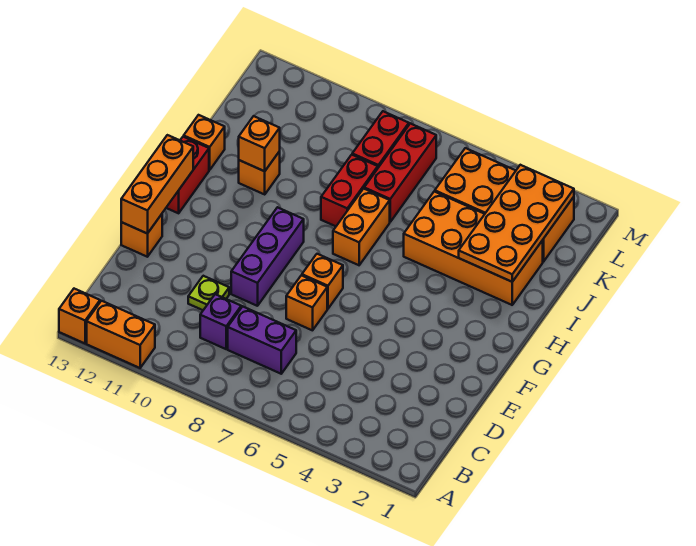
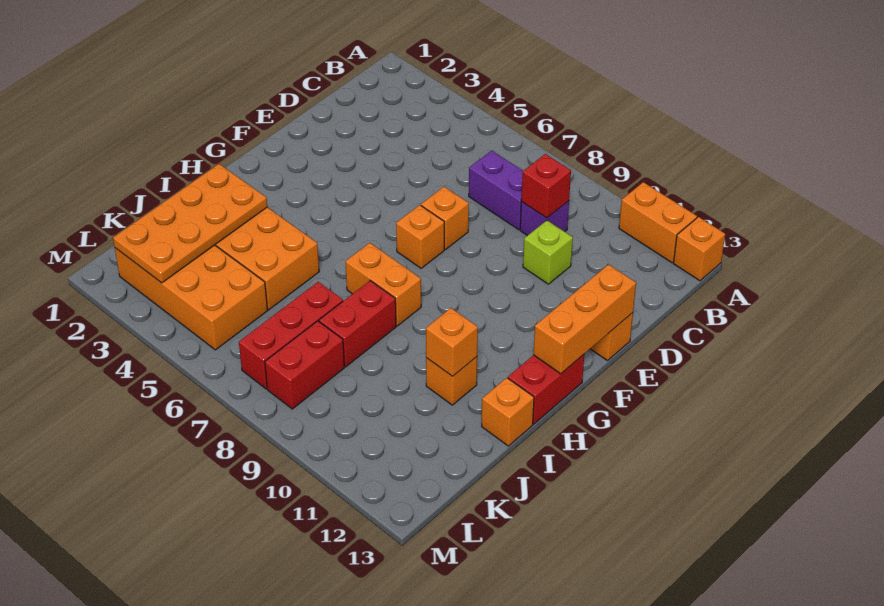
none -> red brick C9 level 2
lime plate D10 level 1 -> lime brick D10 level 1
purple brick E9:G9 level 1 -> none
orange brick H7:I7 level 1 -> orange brick H7:H8 level 1

